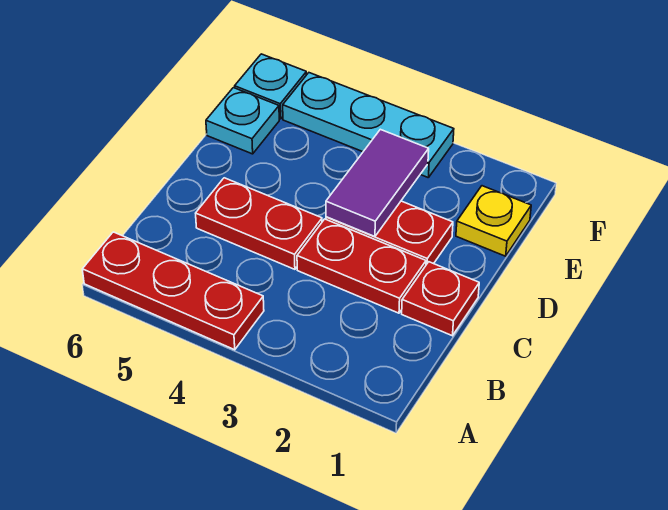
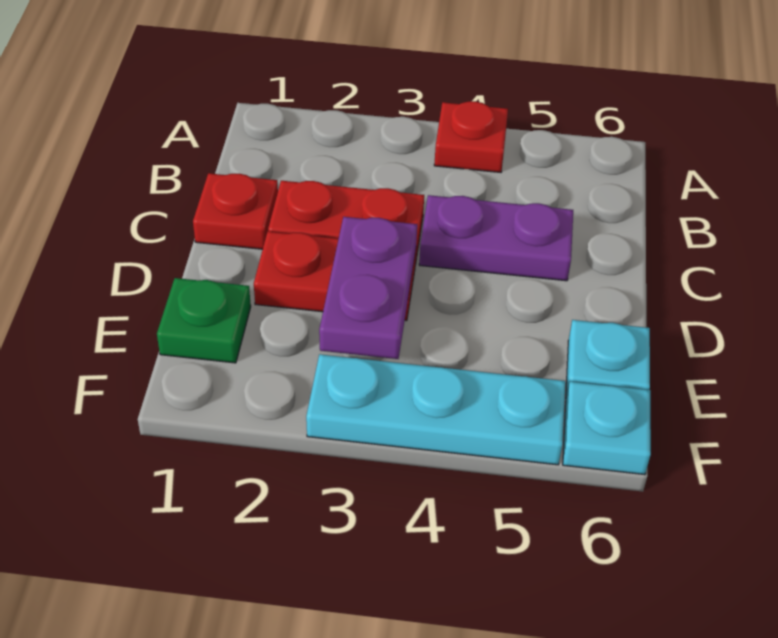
red plate A4:A6 level 1 -> red plate A4 level 1
red plate C4:C5 level 1 -> purple plate C4:C5 level 1
purple tile D3:E3 level 2 -> purple plate D3:E3 level 2
yellow plate E1 level 1 -> green plate E1 level 1

